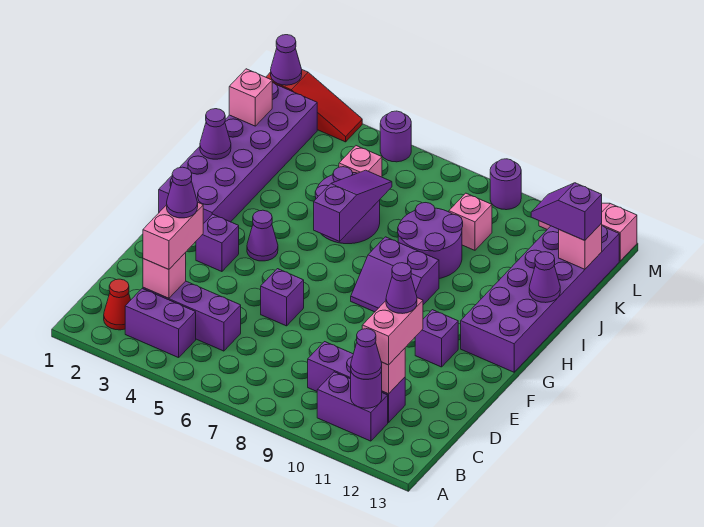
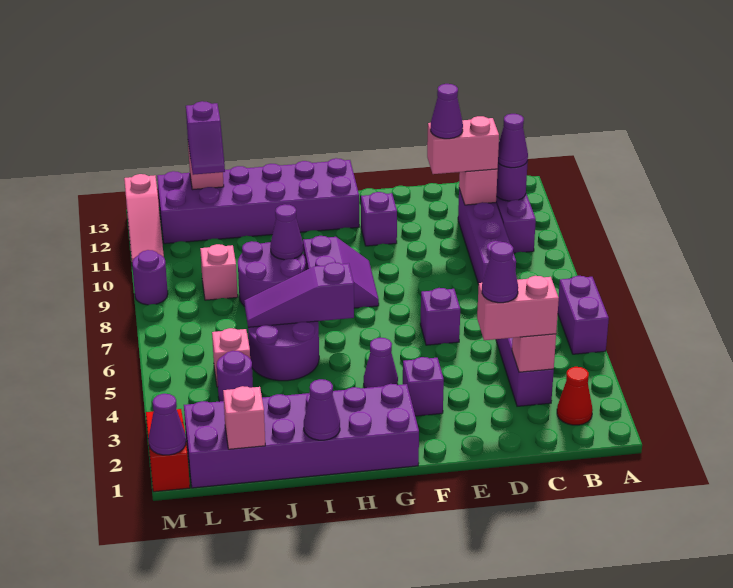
purple brick B3:B4 level 1 -> purple brick A5:A6 level 1
purple brick C9:C11 level 1 -> purple brick C8:C11 level 1
purple cone I13 level 2 -> purple cone I9 level 2
purple round brick M5 level 1 -> purple round brick K4 level 1

